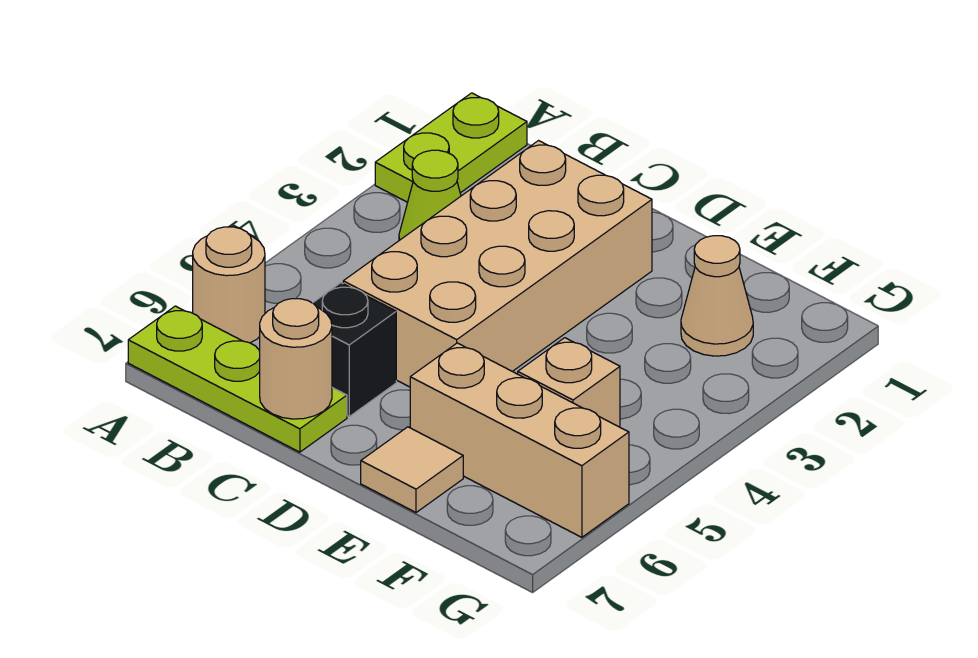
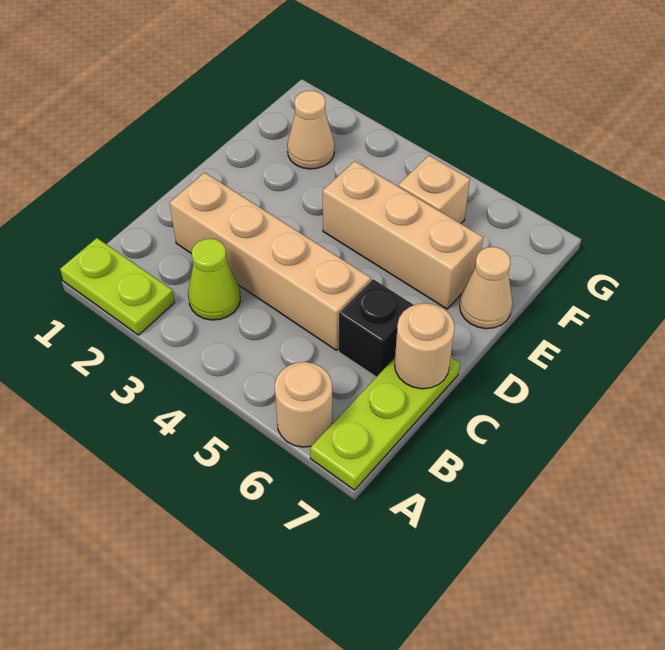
tan brick C2:D5 level 1 -> tan brick C2:C5 level 1
tan brick E6:G6 level 1 -> tan brick E4:E6 level 1
tan tile E7 level 1 -> tan cone E7 level 1

